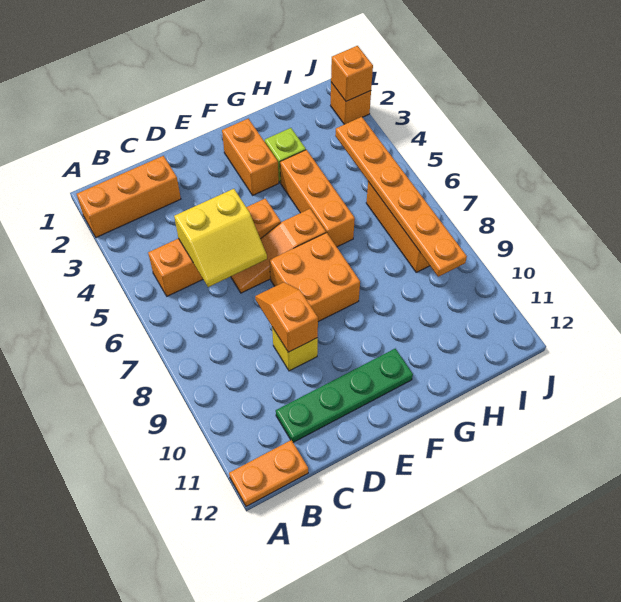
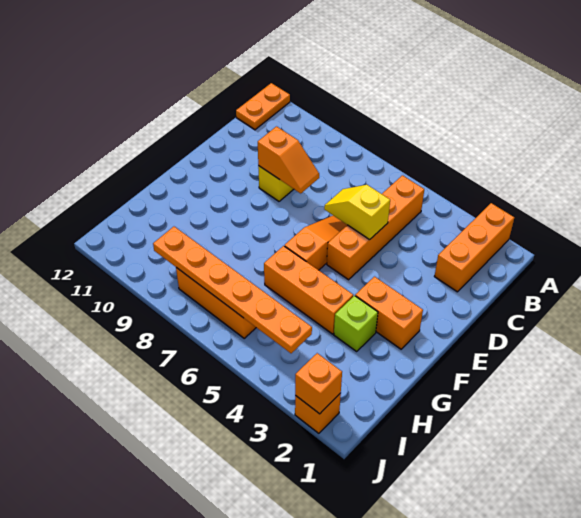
yellow slope C5:D6 level 2 top 5 -> yellow slope D5:D6 level 2 top 5
green plate C11:F11 level 1 -> none
orange brick E7:F8 level 1 -> none

